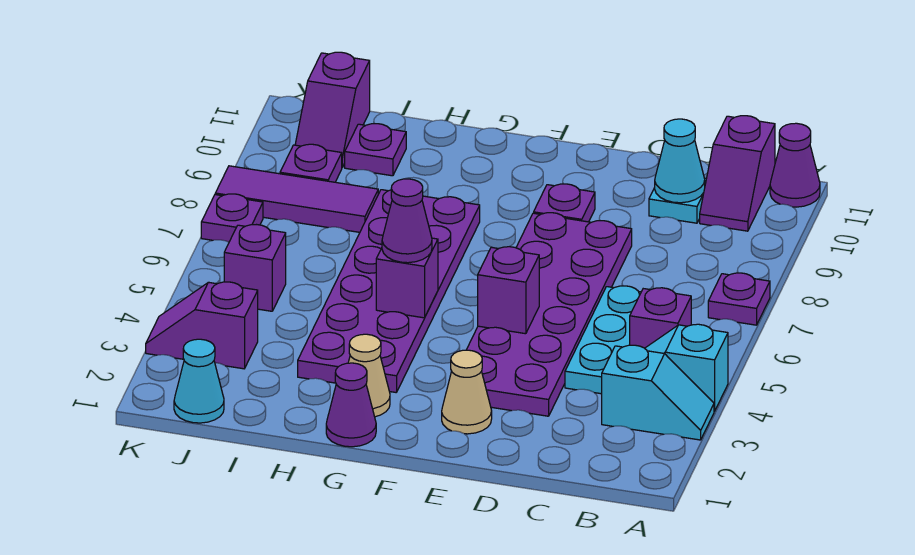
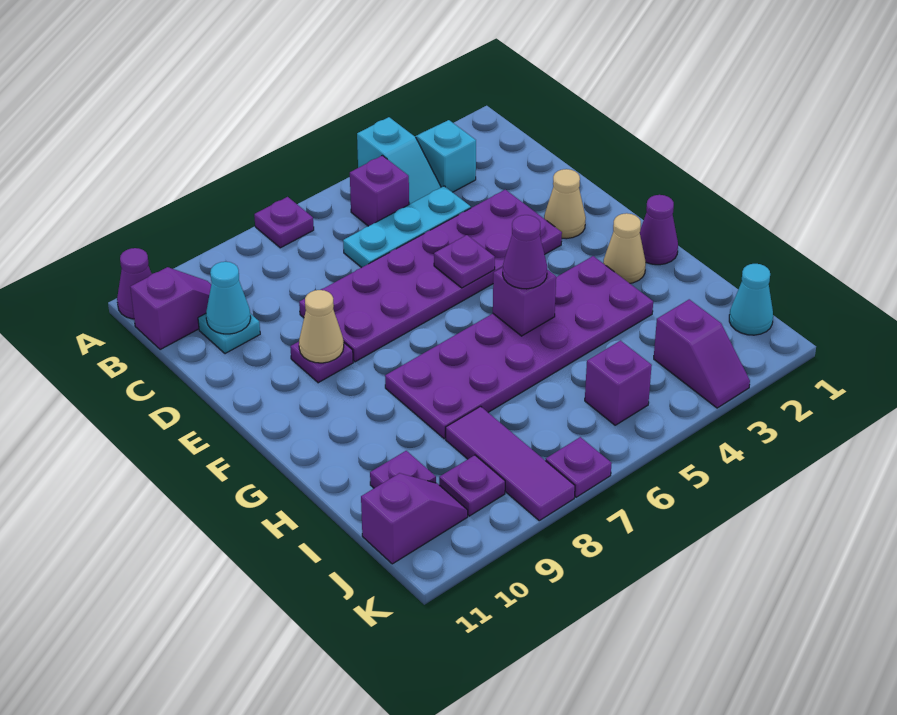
purple brick E5 level 2 -> purple plate E5 level 2
none -> tan cone E9 level 2

